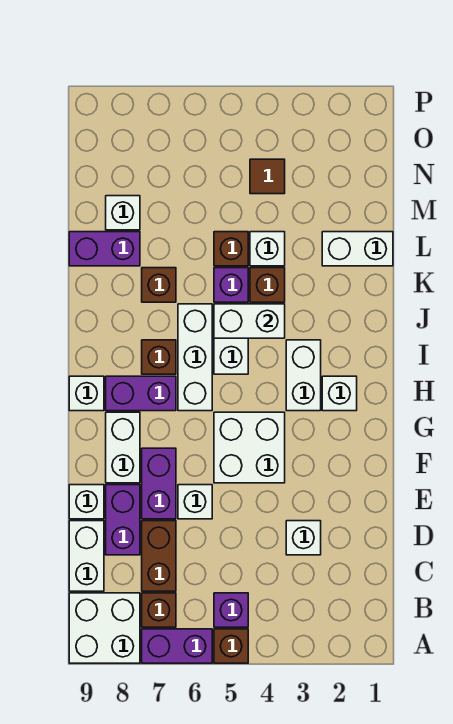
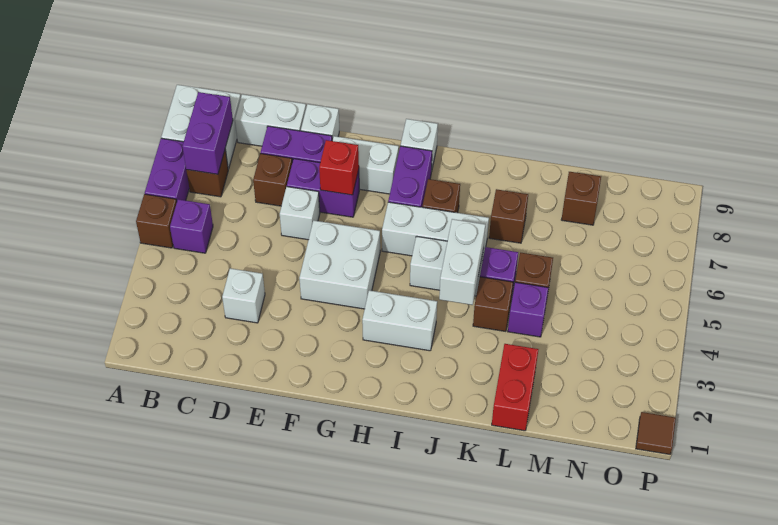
brown brick C7:D7 level 1 -> brown brick D7 level 1
none -> red brick F7 level 2
white brick H2 level 1 -> none
white brick L1:L2 level 1 -> red brick L1:L2 level 1
white brick L4 level 1 -> purple brick L4 level 1
purple brick L8:L9 level 1 -> purple brick B7:B8 level 2
white brick M8 level 1 -> brown brick M8 level 1
brown tile N4 level 1 -> brown tile P1 level 1

